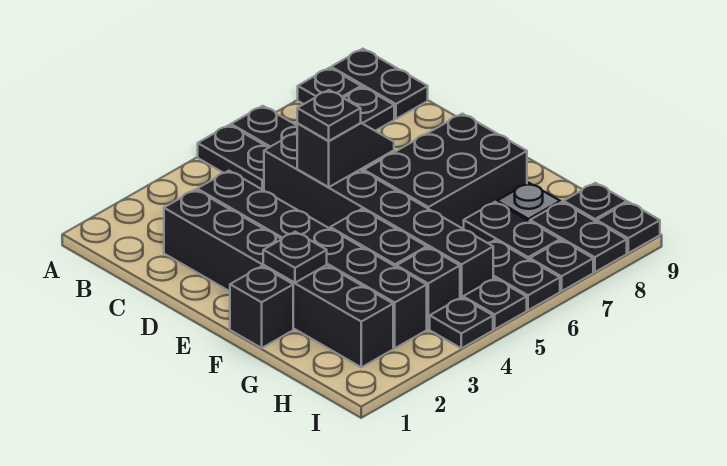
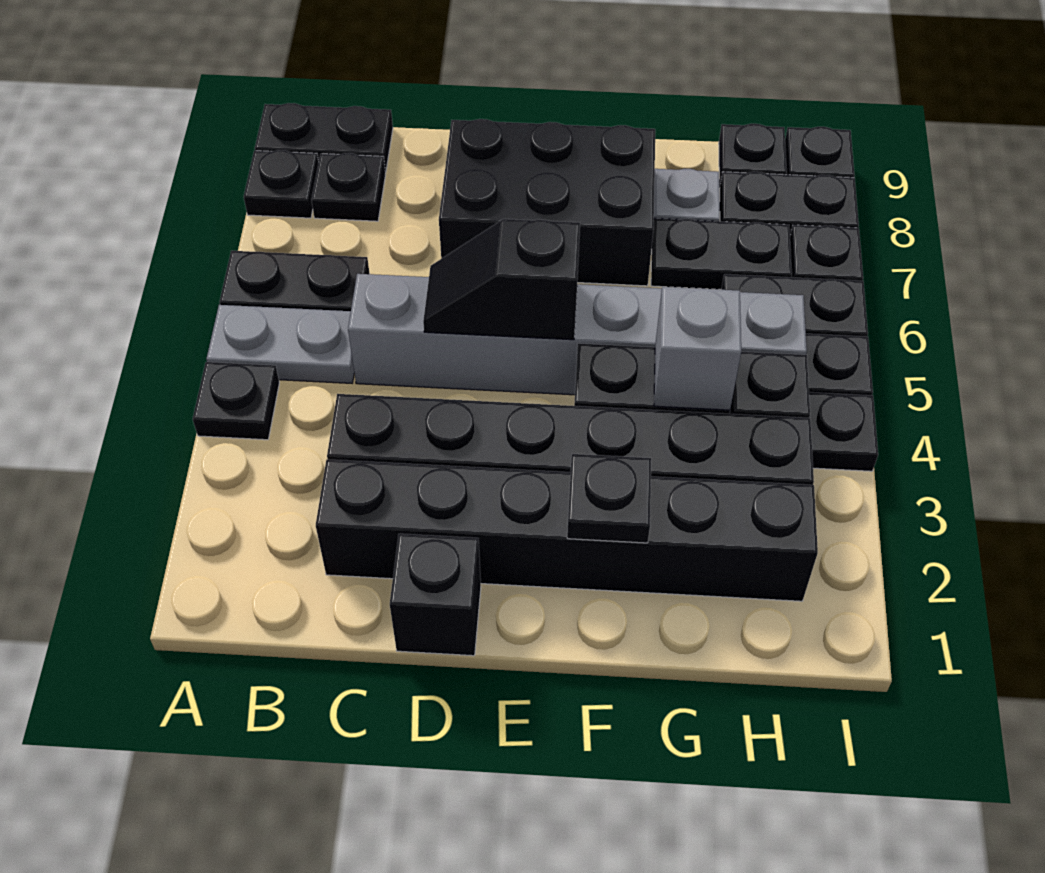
black plate A5:B5 level 1 -> grey plate A5:B5 level 1
black brick C5:H5 level 1 -> grey brick C5:H5 level 1
black slope D5:D6 level 2 top 5 -> black slope D5:E5 level 2 top E
black plate D5 level 3 -> black plate A4 level 1
black brick E6:F8 level 1 -> black brick D7:F8 level 1
black brick F1 level 1 -> black brick D1 level 1
none -> grey brick G4 level 2

